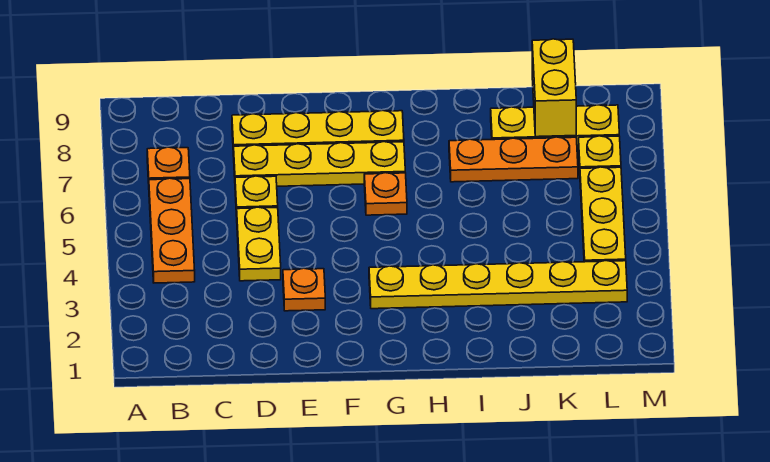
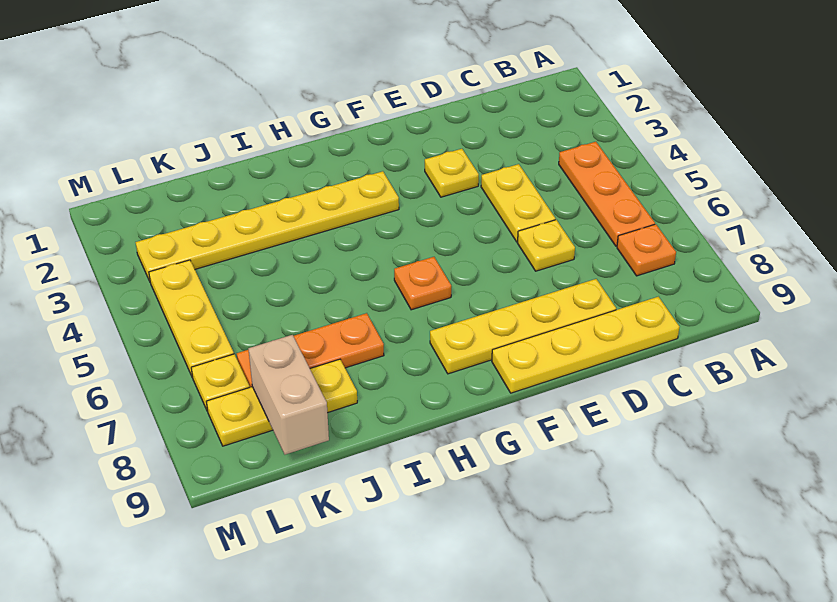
yellow plate D7:G7 level 1 -> yellow plate C9:F9 level 1
orange plate E3 level 1 -> yellow plate E3 level 1
yellow brick K8:K9 level 2 -> tan brick K8:K9 level 2

